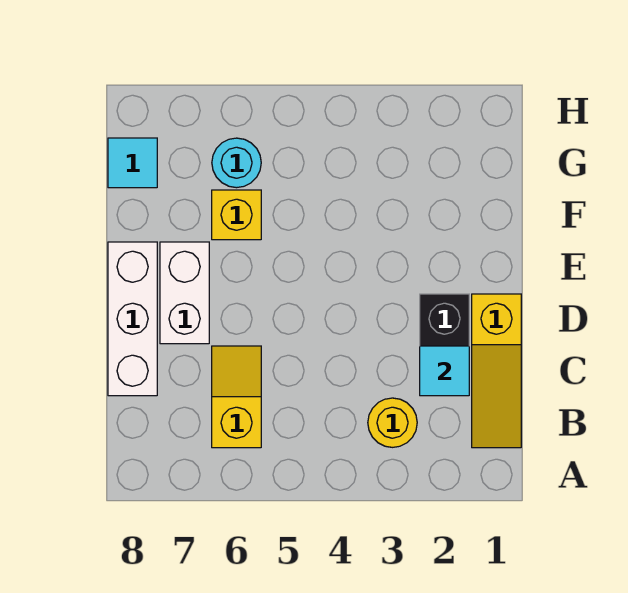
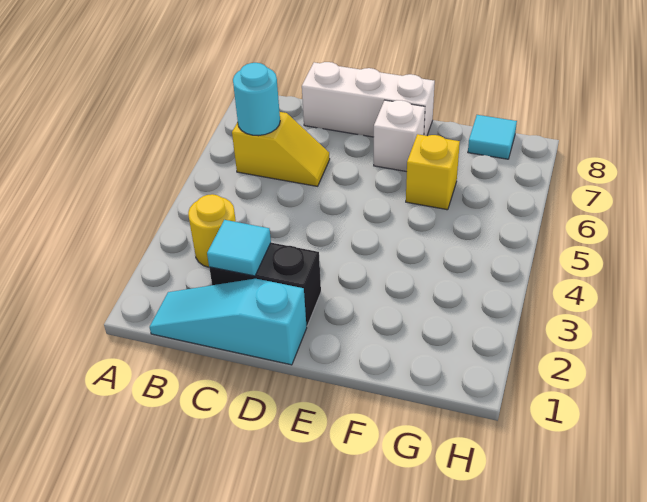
yellow slope B1:D1 level 1 top D -> cyan slope B1:D1 level 1 top D
white brick D7:E7 level 1 -> white brick E7 level 1
cyan round brick G6 level 1 -> cyan round brick B6 level 2

